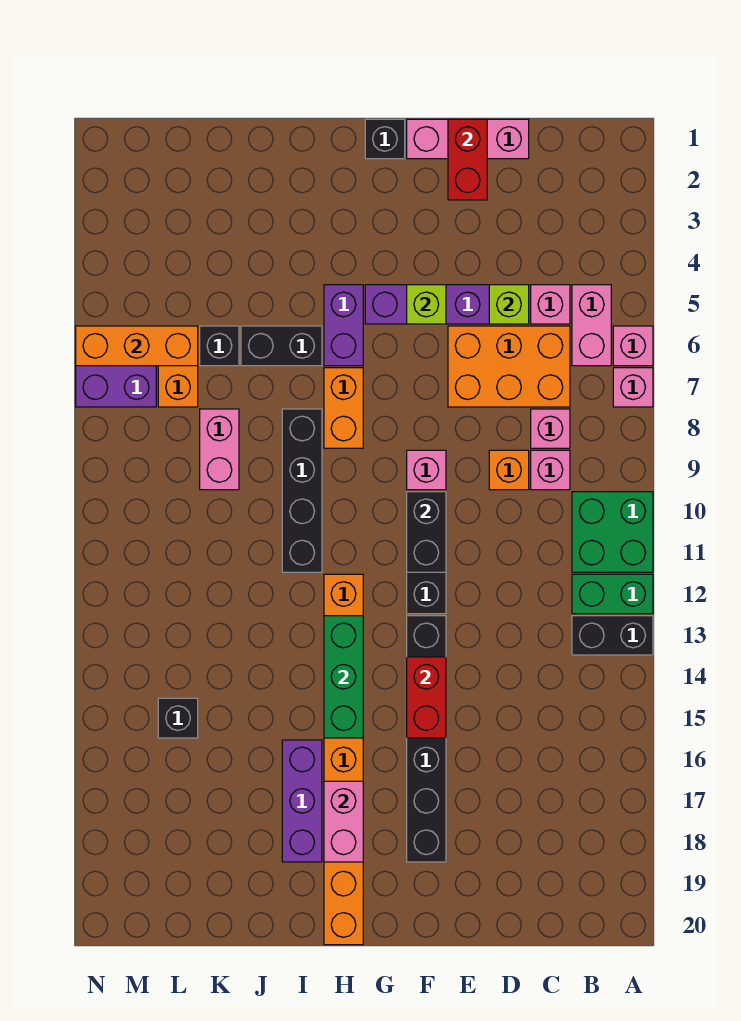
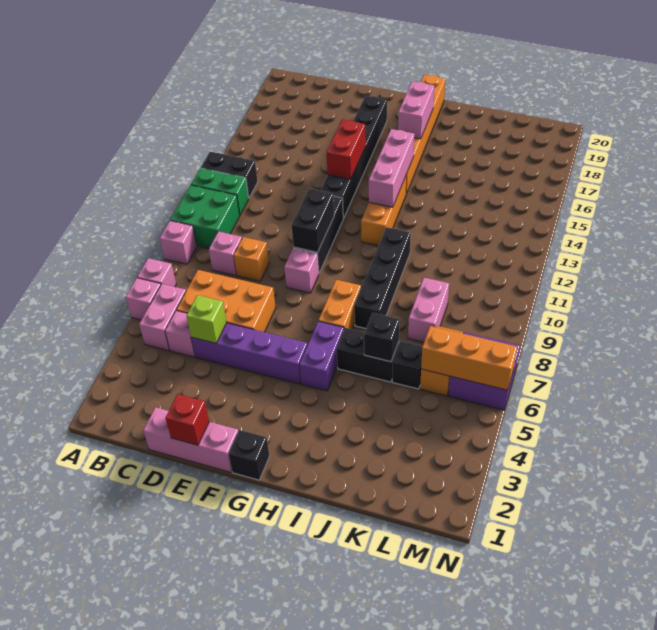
pink brick C8 level 1 -> pink brick A9 level 1
red brick E1:E2 level 2 -> red brick E1 level 2
lime brick F5 level 2 -> none
green brick H13:H15 level 2 -> pink brick H13:H15 level 2
purple brick I16:I18 level 1 -> none
black brick L15 level 1 -> black brick J6 level 2

